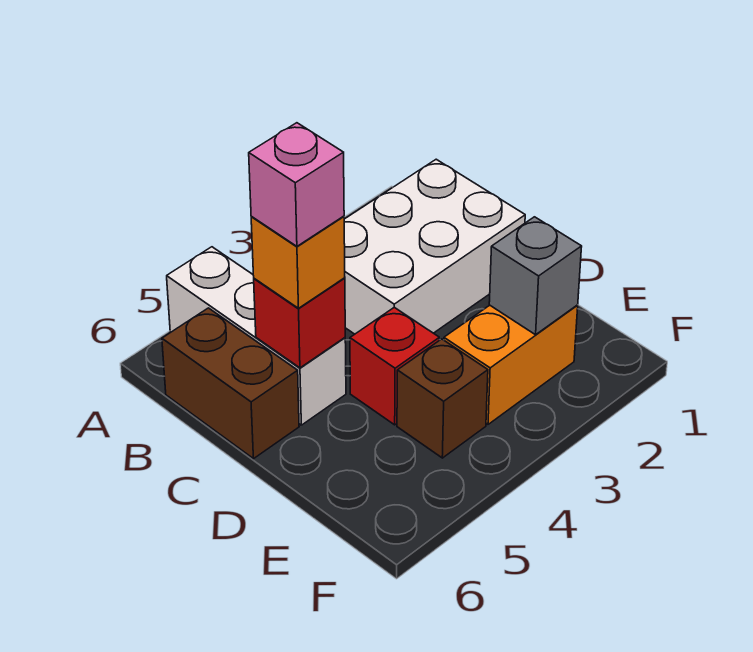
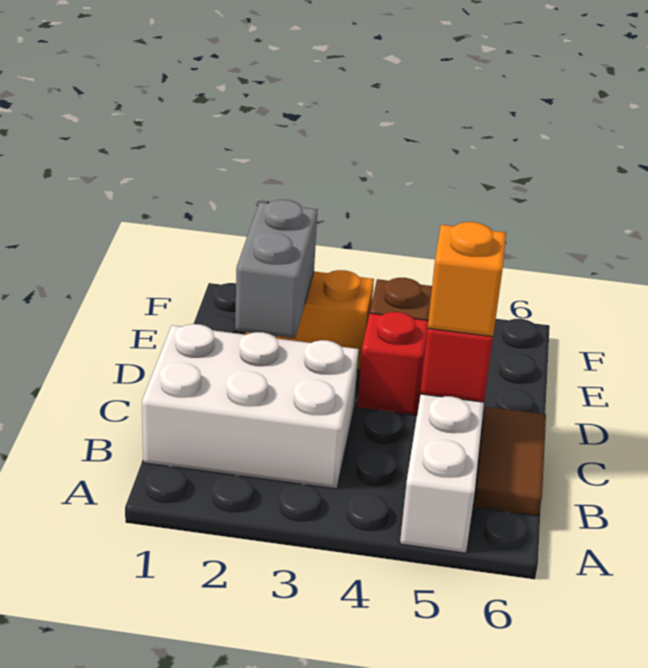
brown brick B6:C6 level 1 -> brown tile B6:C6 level 1
pink brick C5 level 4 -> none
grey brick E2 level 2 -> grey brick D2:E2 level 2

